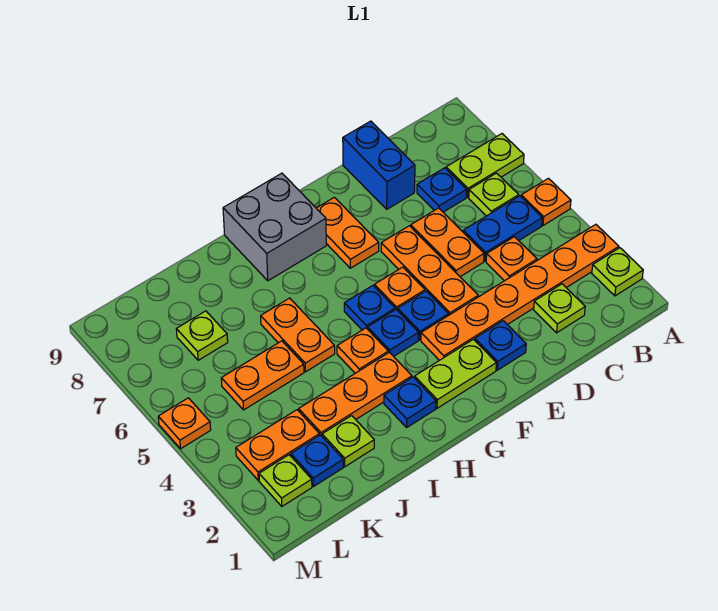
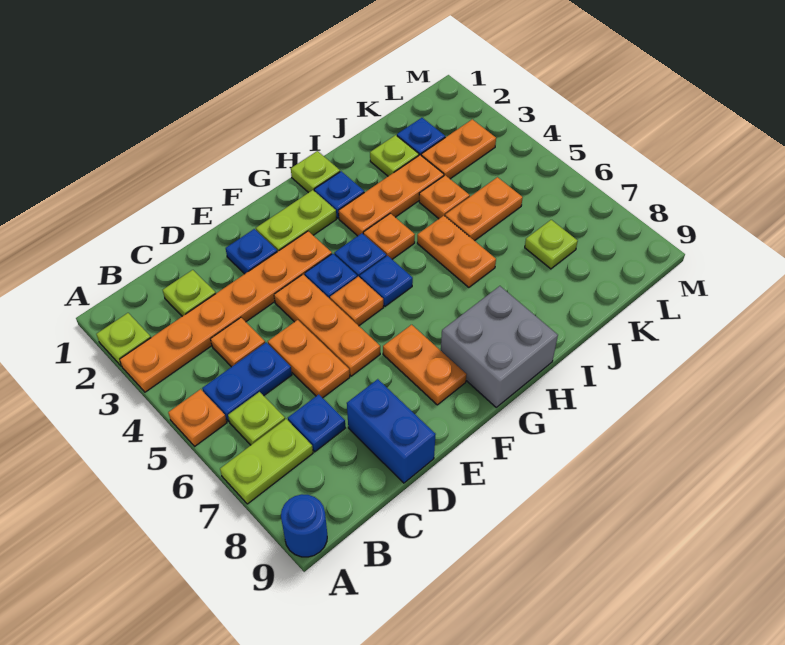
none -> blue round brick A9 level 1
lime plate L2 level 1 -> lime plate H1 level 1
orange plate M5 level 1 -> orange plate J4 level 1

